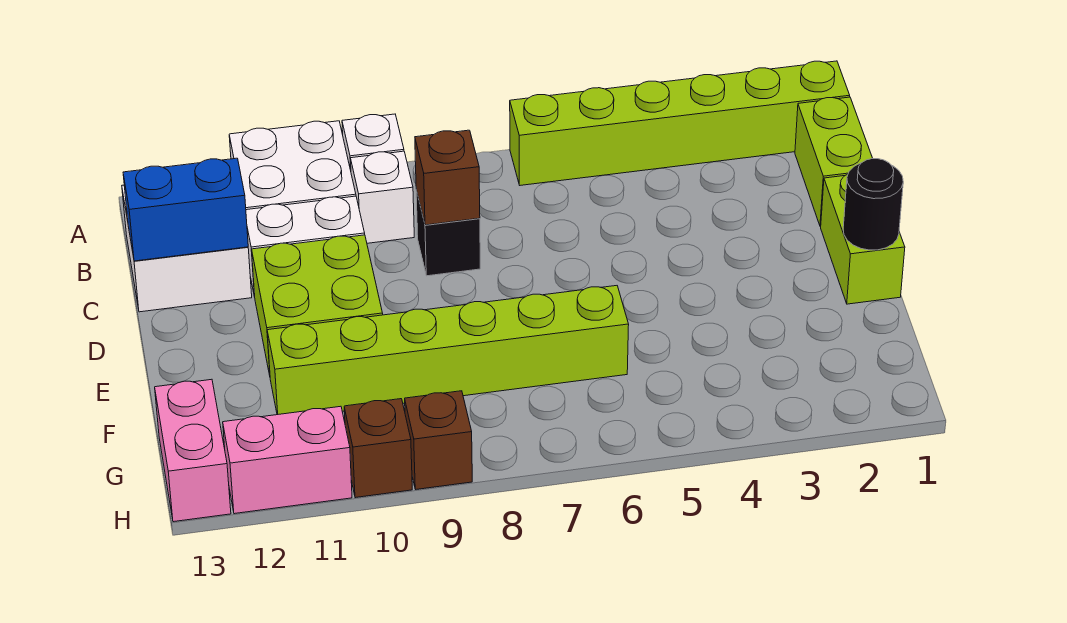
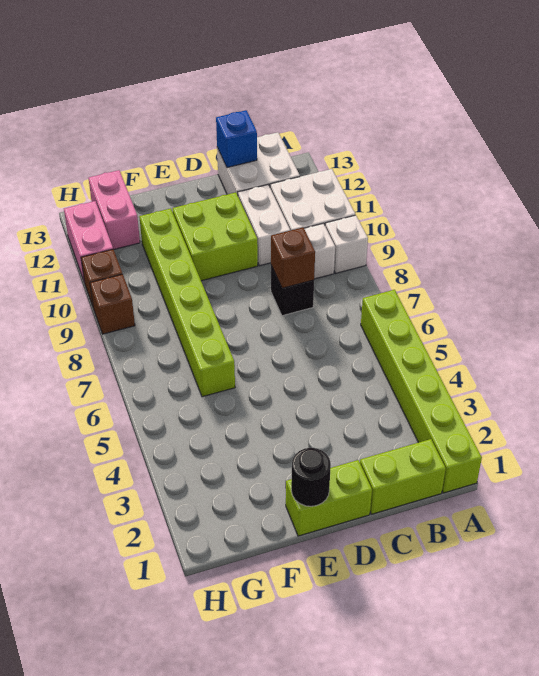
blue brick C12:C13 level 2 -> blue brick C13 level 2
pink brick G13:H13 level 1 -> pink brick G12:G13 level 1

